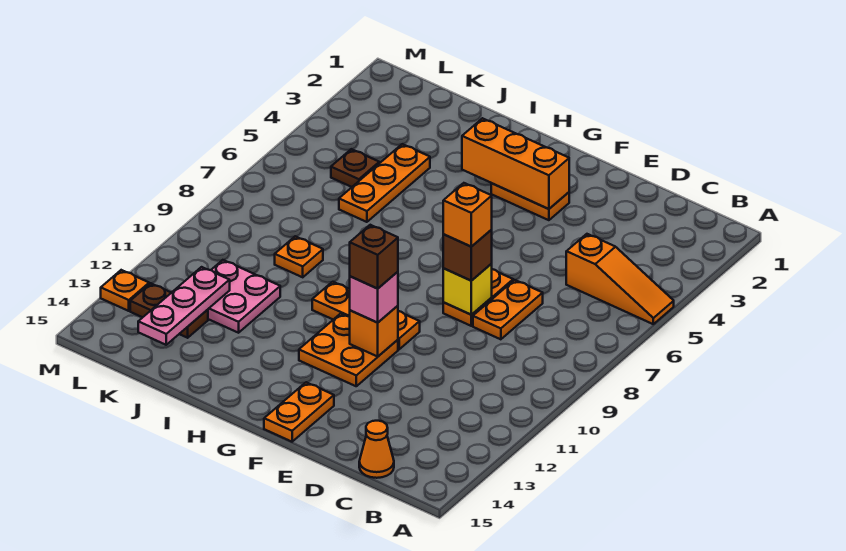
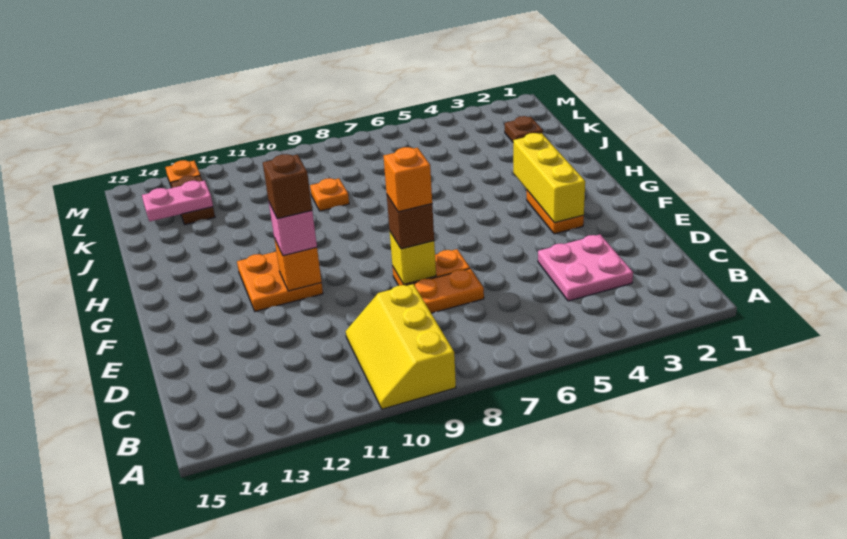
orange slope A5:C5 level 1 top C -> none
none -> yellow slope A9:C10 level 1 top 9
orange cone C15 level 1 -> none
orange brick F3:H3 level 2 -> yellow brick F3:H3 level 2
orange plate F10:H10 level 1 -> none
orange plate F14:F15 level 1 -> none
orange plate J4:J6 level 1 -> none
pink plate J11:K12 level 1 -> pink plate C3:D4 level 1
brown plate K5 level 1 -> brown plate K2 level 1
pink plate K12:K14 level 2 -> pink plate K13:K14 level 2

